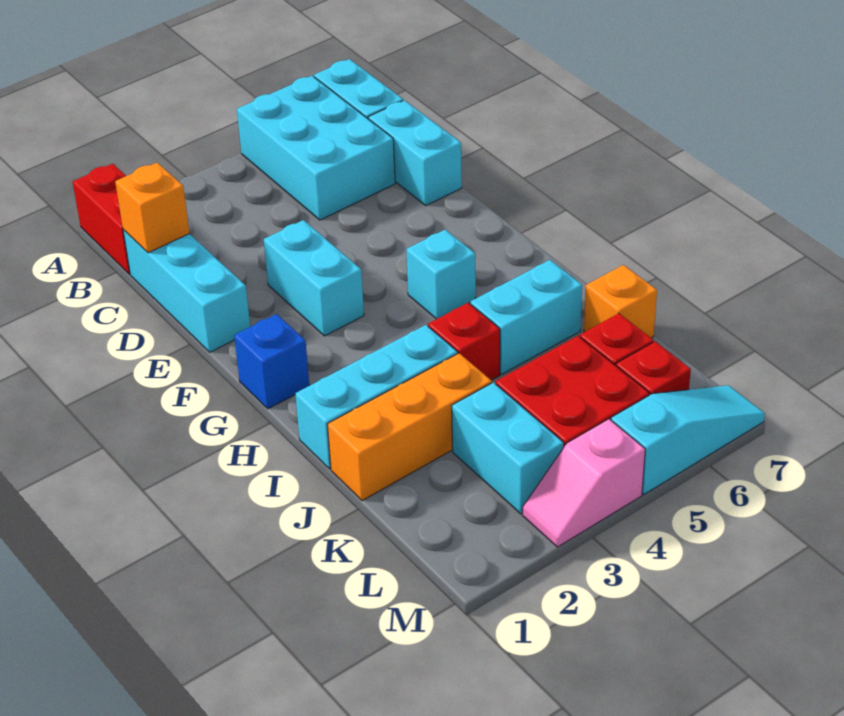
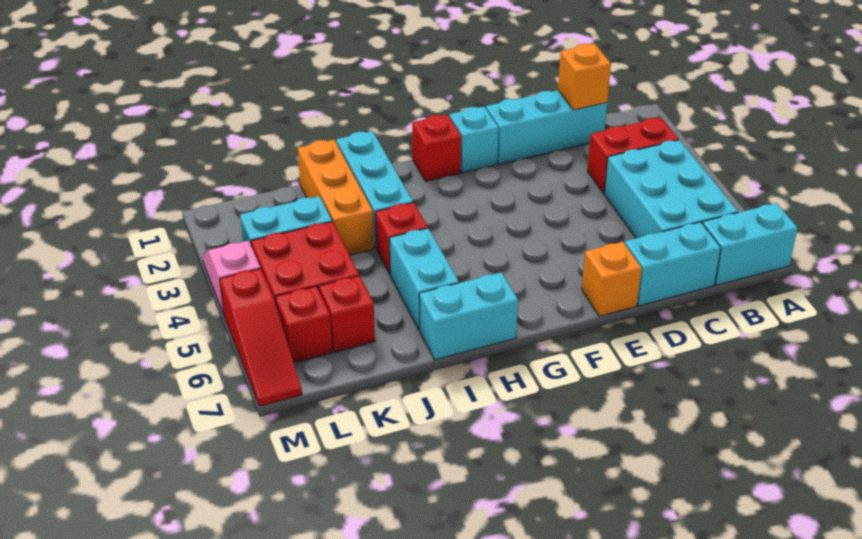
red brick A1:B1 level 1 -> red brick B3:C3 level 1
cyan brick A5:C6 level 1 -> cyan brick B4:C6 level 1
cyan brick E3:F3 level 1 -> cyan brick H7:I7 level 1
blue brick G1 level 1 -> red brick G1 level 1
cyan brick G5 level 1 -> cyan brick F1 level 1
orange brick J7 level 1 -> orange brick E7 level 1
cyan slope M5:M7 level 1 top 5 -> red slope M5:M7 level 1 top 5

